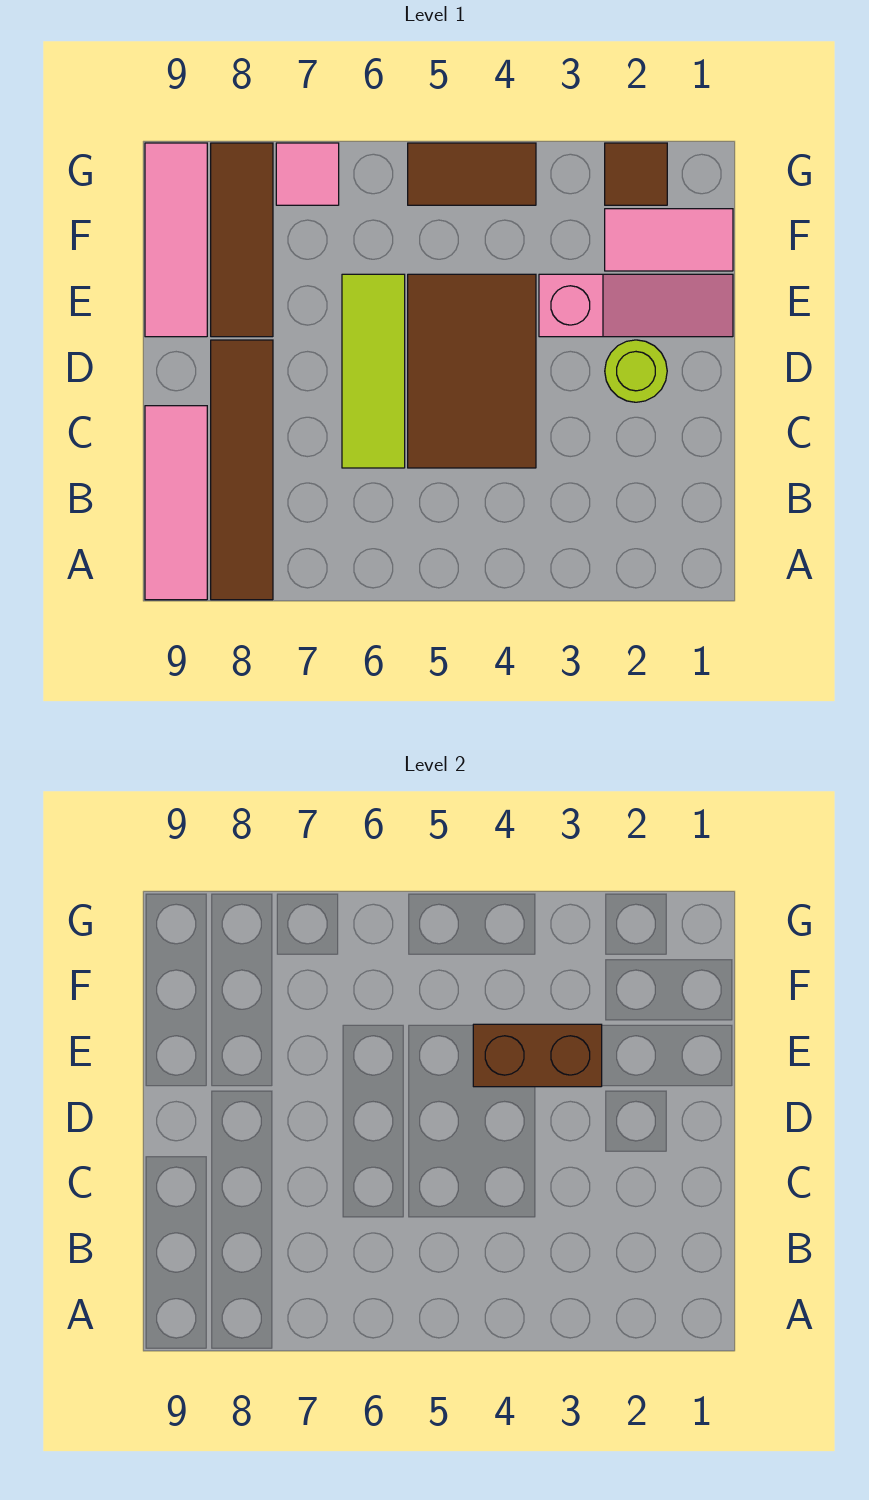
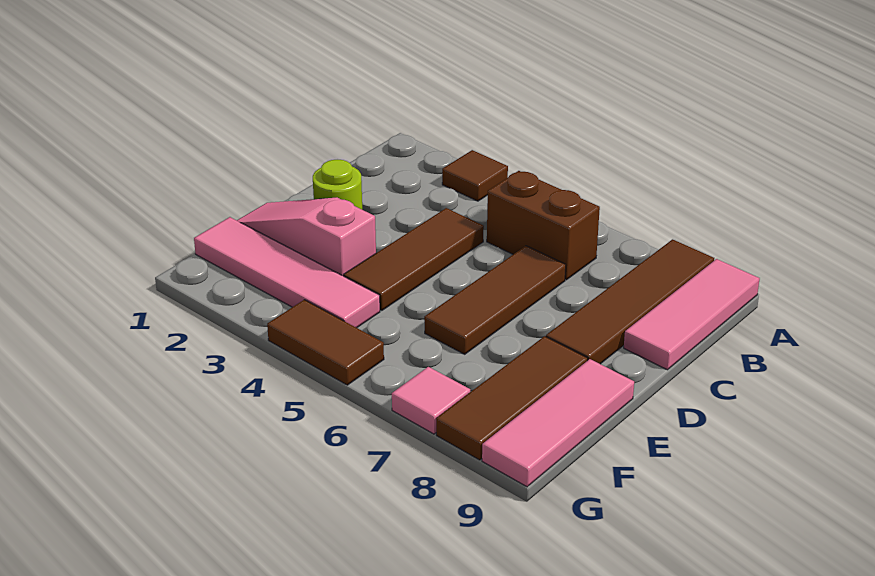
brown tile C4:E5 level 1 -> brown tile C4:E4 level 1
lime tile C6:E6 level 1 -> brown tile C6:E6 level 1
brown brick E3:E4 level 2 -> brown brick B5:B6 level 1
pink tile F1:F2 level 1 -> pink tile F1:F4 level 1
brown tile G2 level 1 -> brown tile A3 level 1

